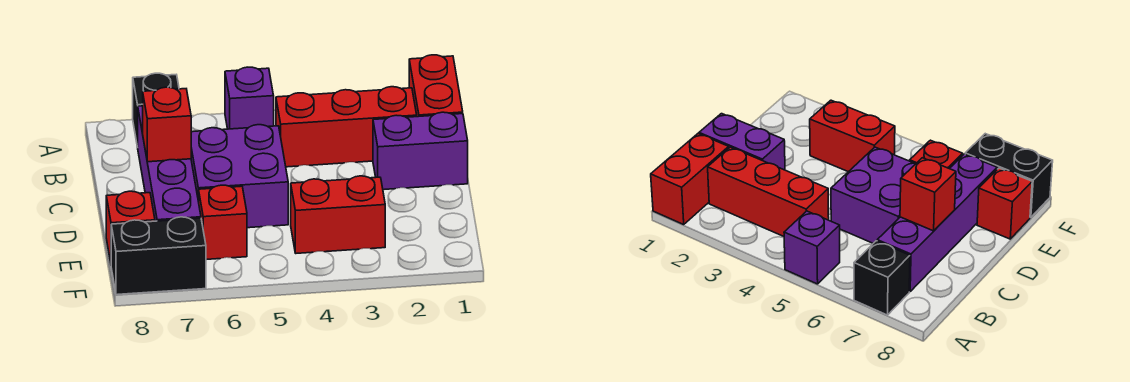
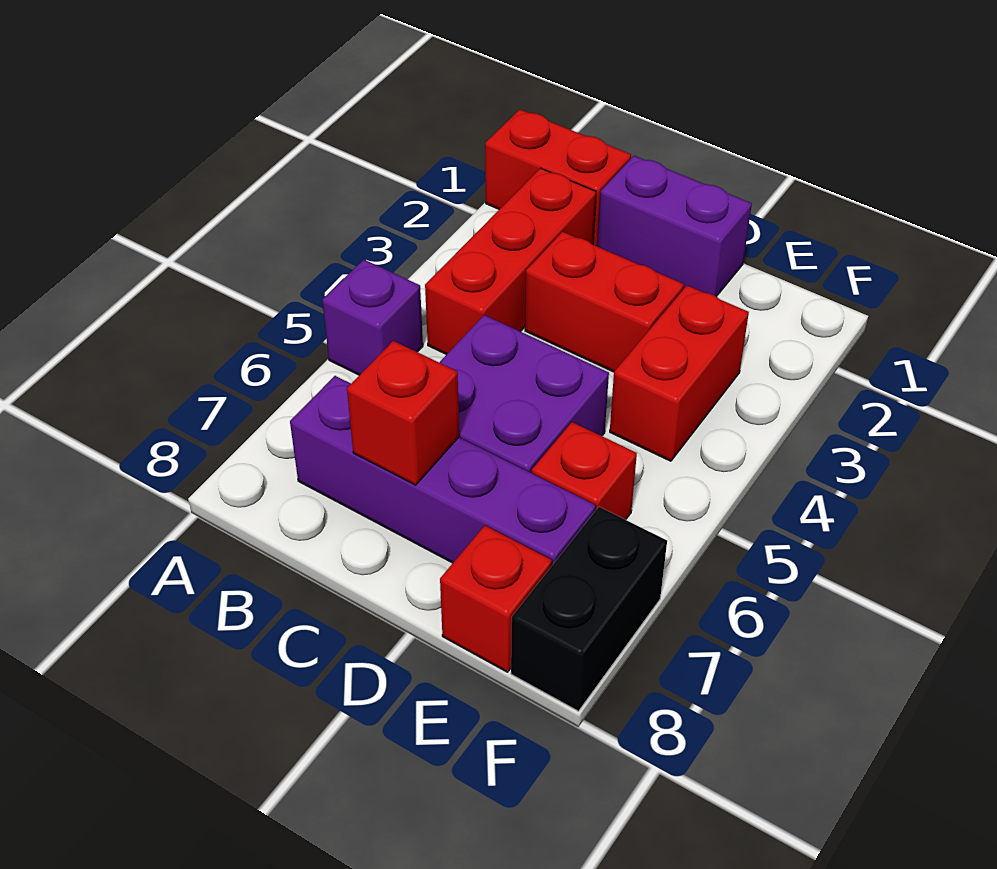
black brick A7 level 1 -> none
purple brick C1:C2 level 1 -> purple brick C1:D1 level 1
none -> red brick C3:D3 level 1

